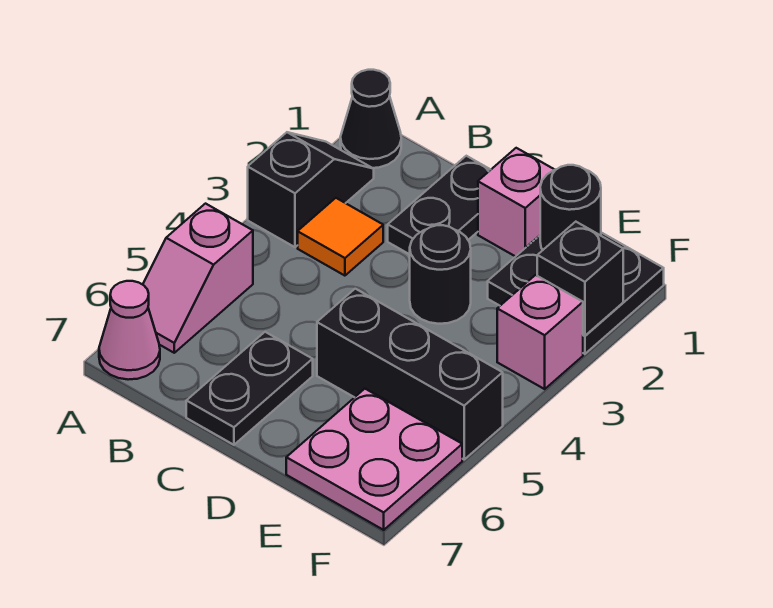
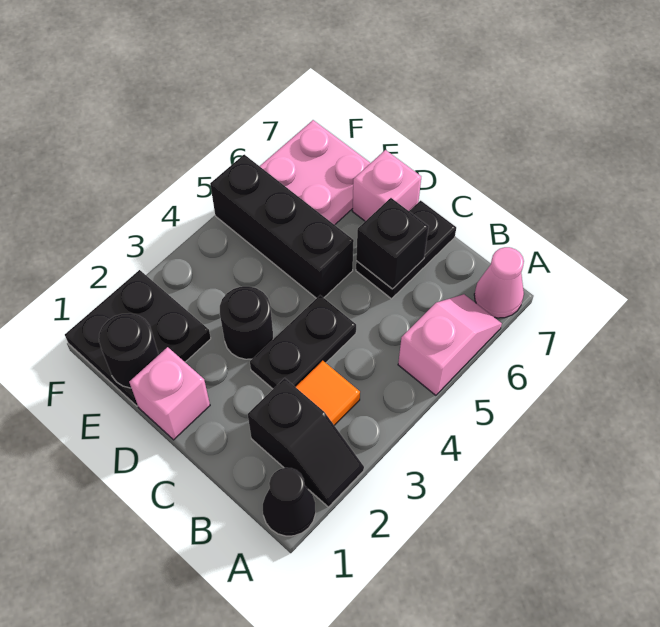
black slope A2:A3 level 1 top 3 -> black slope A2:B2 level 1 top B
black plate C1:C2 level 1 -> black plate C3:C4 level 1
black brick F2 level 2 -> black brick C6 level 2
pink brick F3 level 1 -> pink brick D7 level 1

